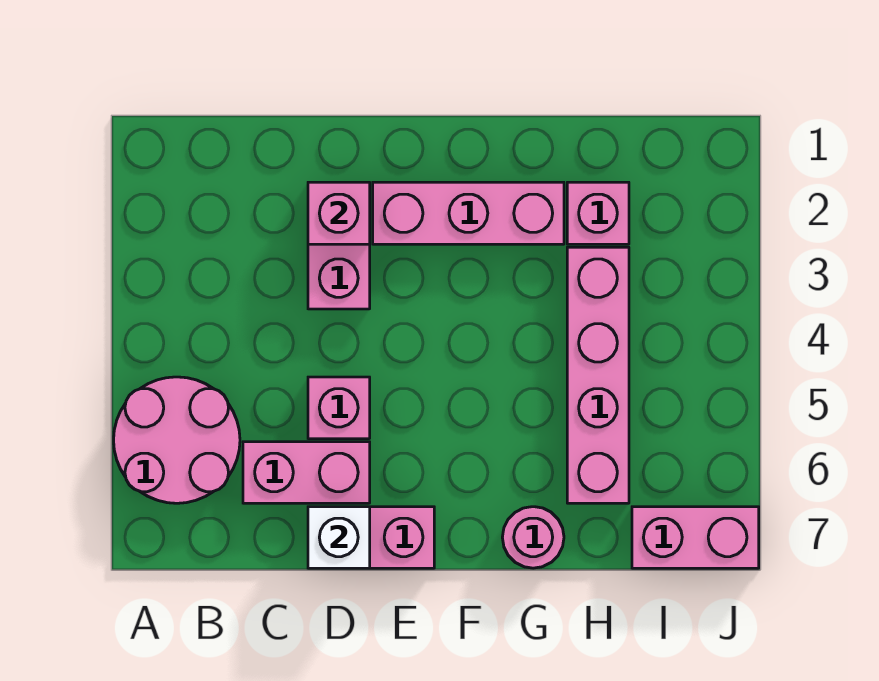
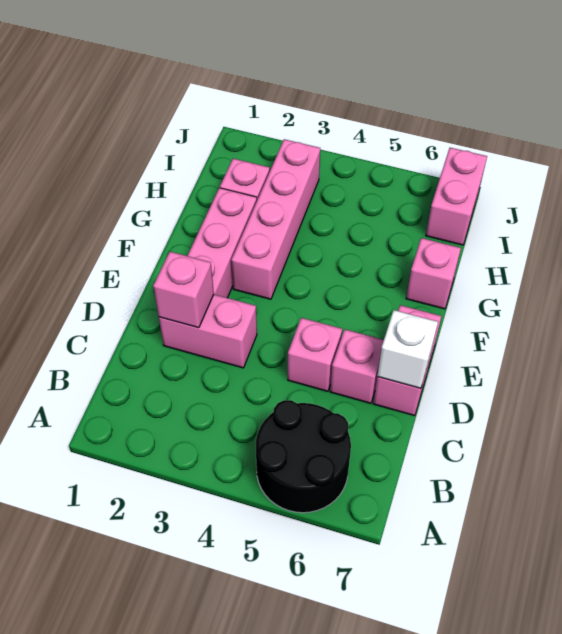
pink round brick A5:B6 level 1 -> black round brick A5:B6 level 1
pink brick C6:D6 level 1 -> pink brick D6 level 1
pink round brick G7 level 1 -> pink brick G7 level 1
pink brick H3:H6 level 1 -> pink brick F3:I3 level 1

